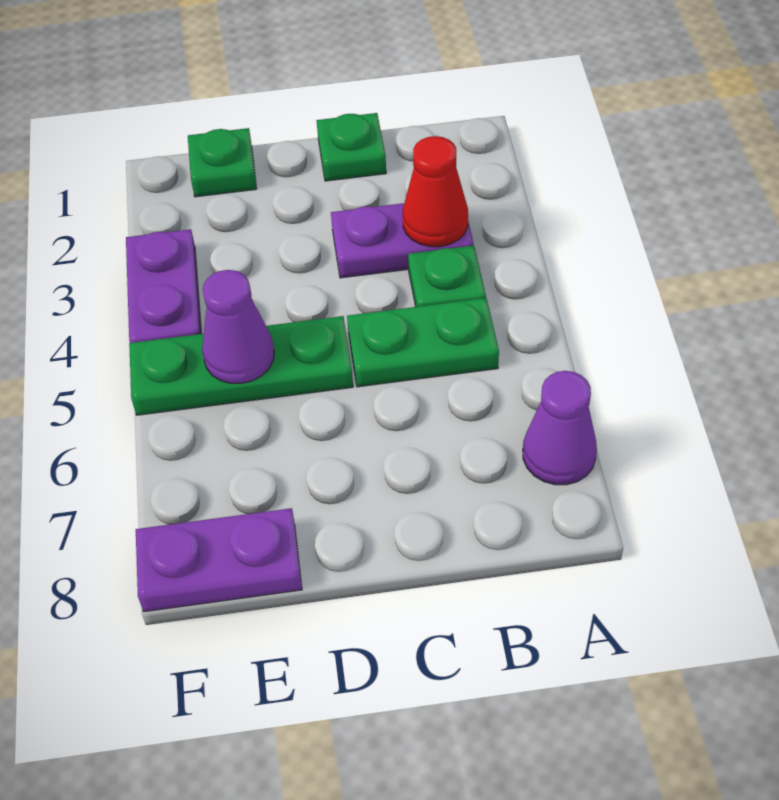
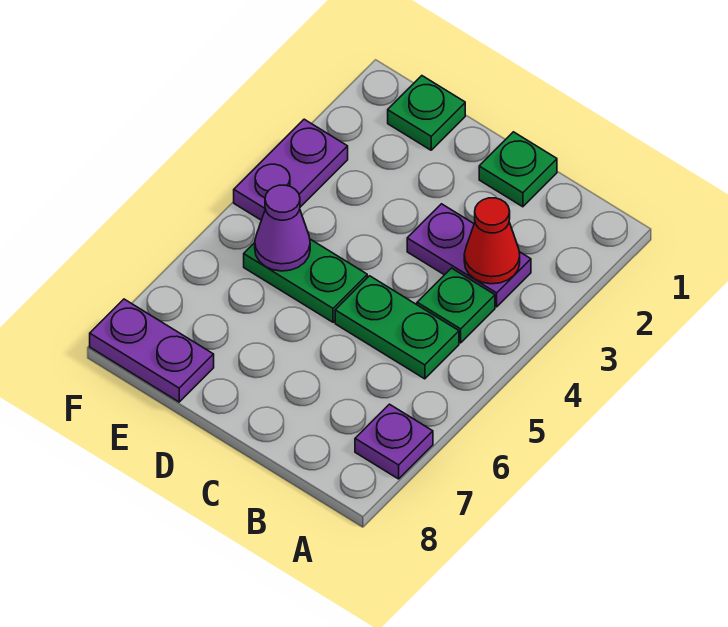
purple cone A7 level 1 -> purple plate A7 level 1
green plate D5:F5 level 1 -> green plate D5:E5 level 1

